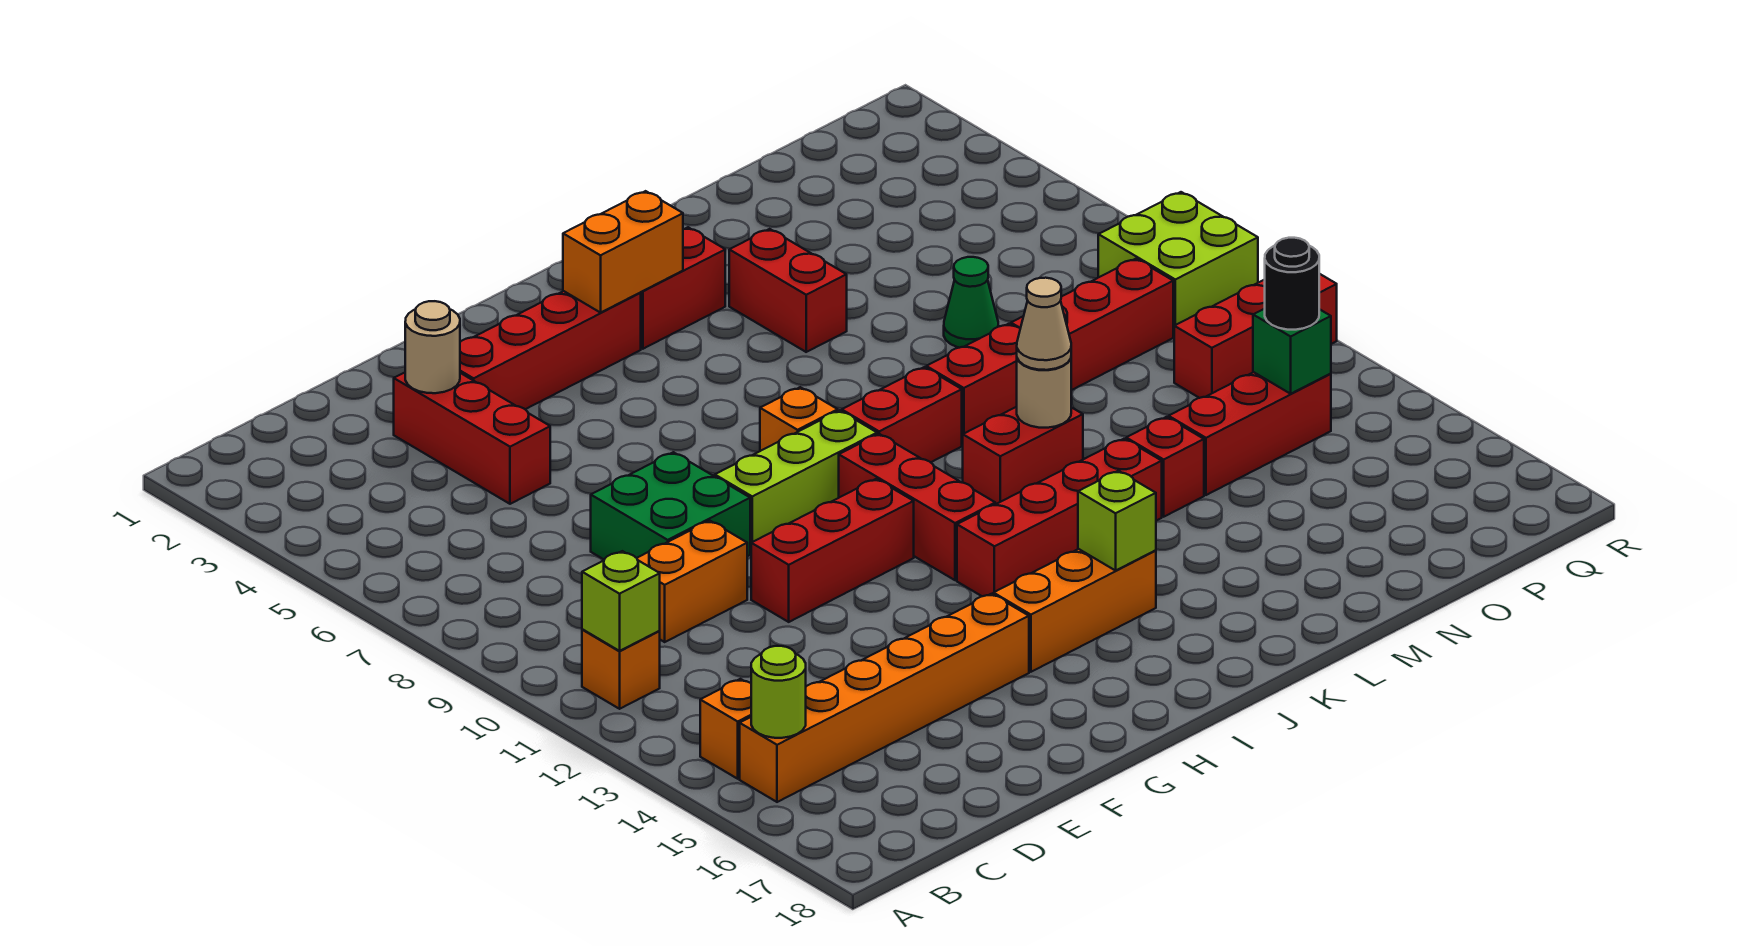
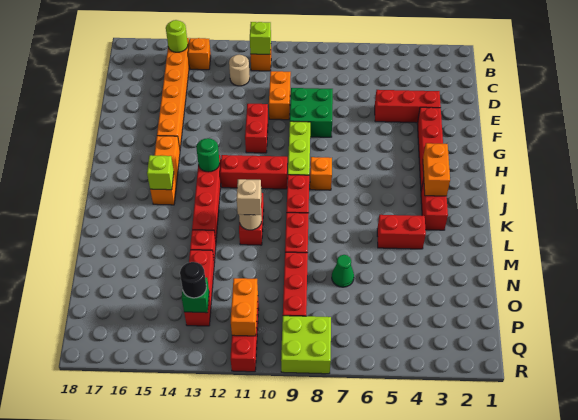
tan round brick E3 level 2 -> tan round brick C12 level 1
red brick F11:H11 level 1 -> red brick F11:G11 level 1
none -> green round brick I13 level 2
tan cone L11 level 3 -> tan brick L11 level 3
none -> orange brick P11:Q11 level 2

